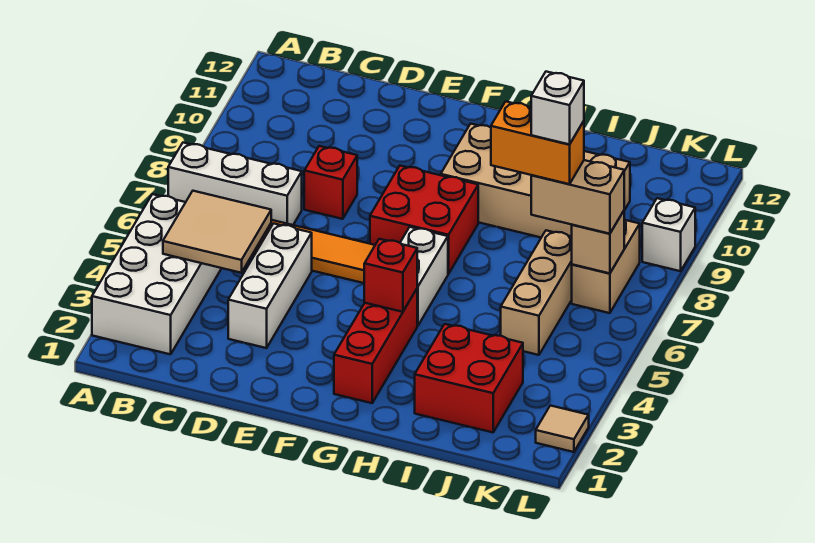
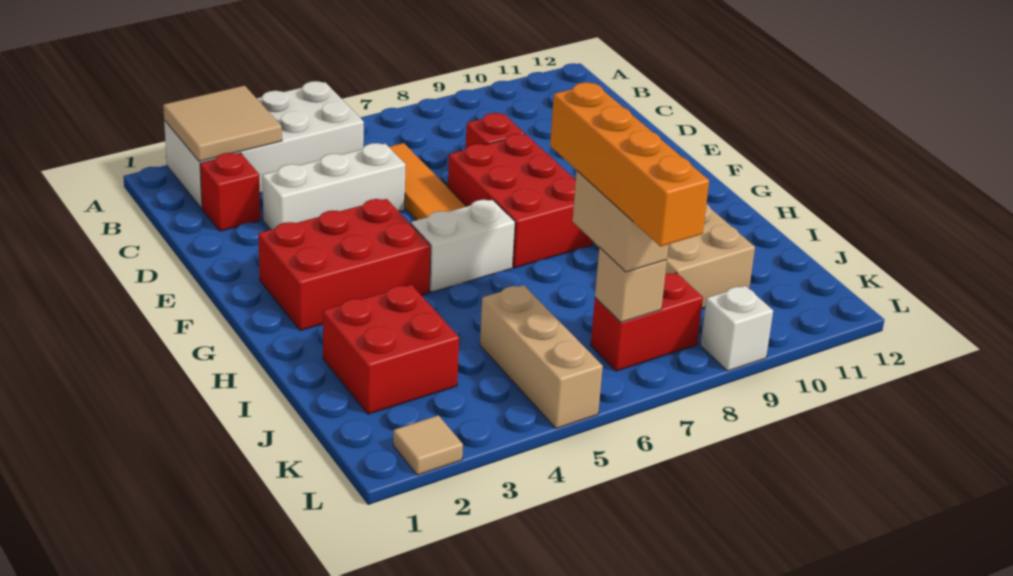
white brick A7:C7 level 1 -> none
tan tile B4:C5 level 2 -> tan tile A2:B3 level 2
red brick F7:G8 level 1 -> red brick E7:G8 level 1
red brick G2:G4 level 1 -> red brick F2:G4 level 1
red brick G4 level 2 -> red brick C2 level 1
orange brick I7:J7 level 4 -> orange brick I7:L7 level 4
tan brick J5:J7 level 1 -> tan brick J5:L5 level 1
white brick J7 level 5 -> none
tan brick K7:K8 level 1 -> red brick K7:K8 level 1

